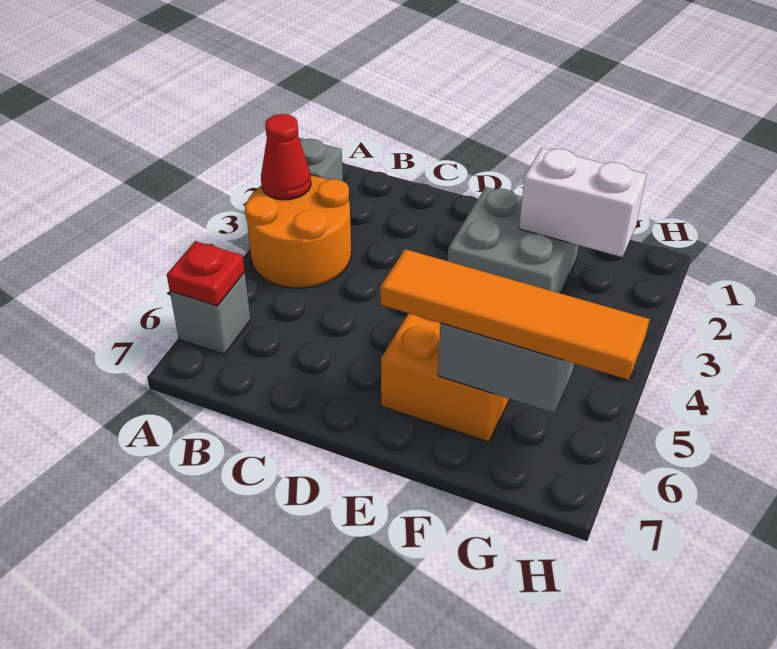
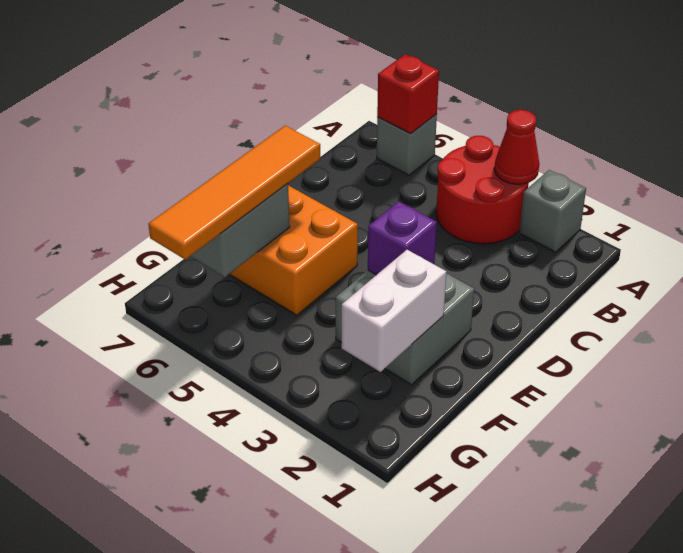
orange round brick A3:B4 level 1 -> red round brick A3:B4 level 1
red plate A6 level 2 -> red brick A6 level 2
none -> purple brick E3 level 2

